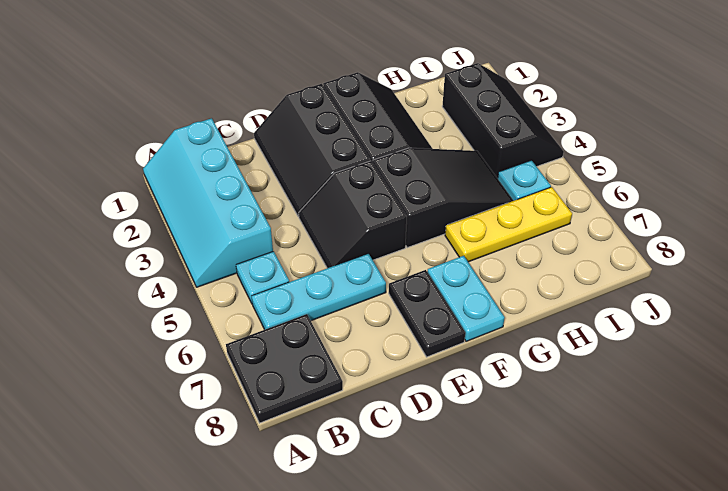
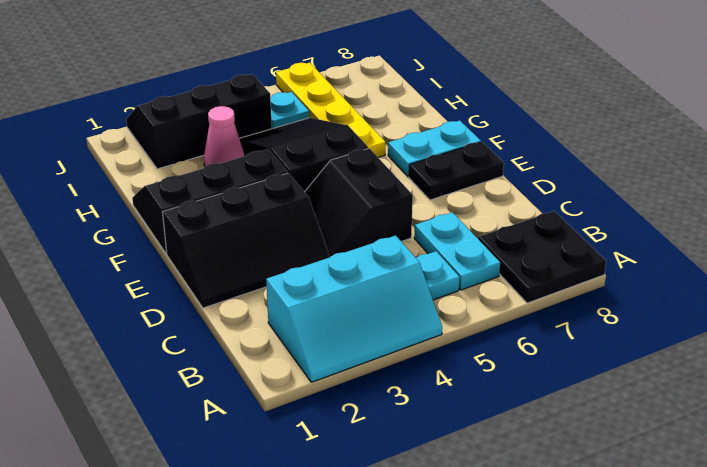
cyan slope A1:B4 level 1 top B -> cyan slope A2:B4 level 1 top B
cyan plate B6:D6 level 1 -> cyan plate B6:C6 level 1
black slope D4:E5 level 1 top E -> black slope D4:E5 level 1 top 5
yellow plate G6:I6 level 1 -> yellow plate G6:J6 level 1
none -> pink cone H3 level 1

